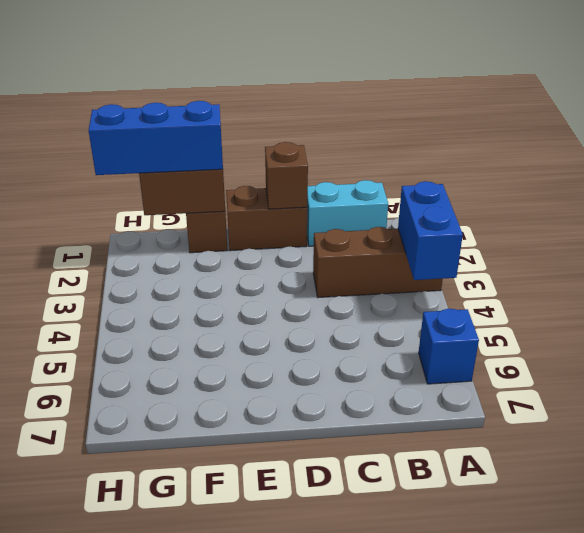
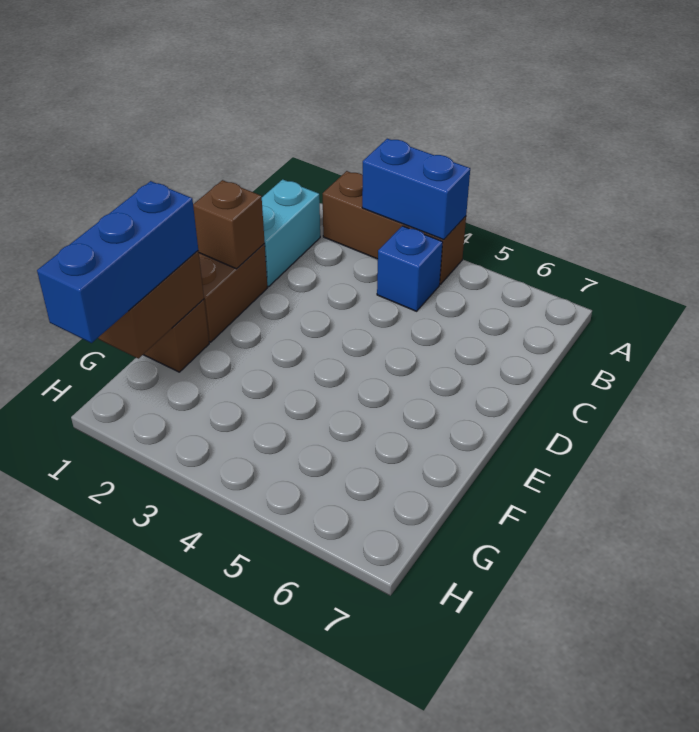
brown brick A3:C3 level 1 -> brown brick A2:A4 level 1
blue brick A6 level 1 -> blue brick B4 level 1

